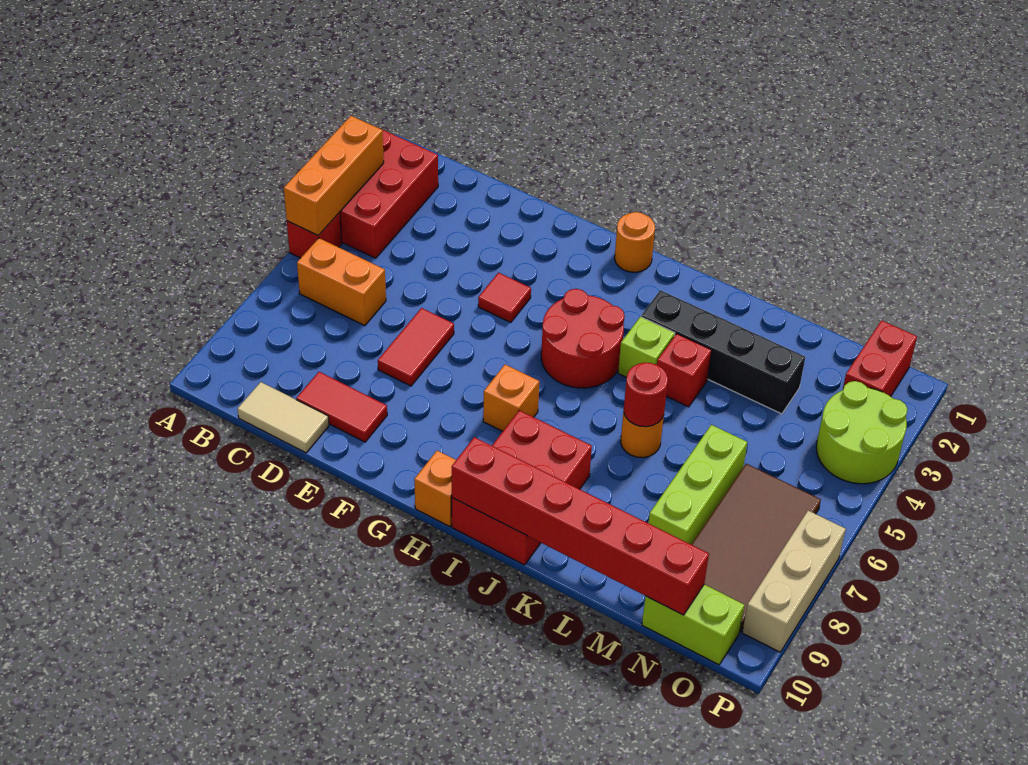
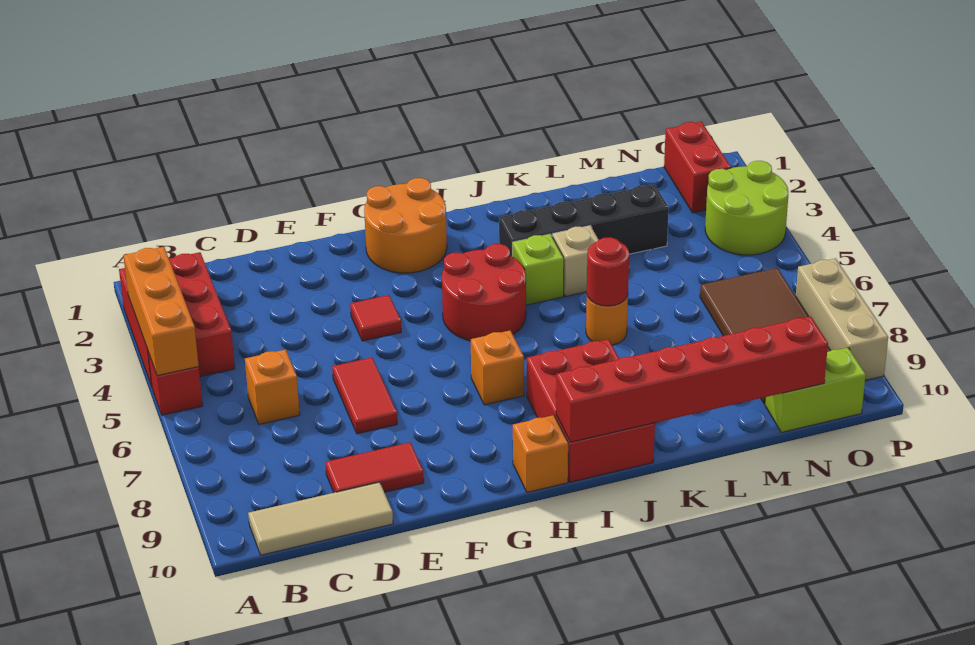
orange brick B6:C6 level 1 -> orange brick C6 level 1
tan tile C10:D10 level 1 -> tan tile B10:D10 level 1
orange round brick H1 level 1 -> orange round brick G1:H2 level 1
red brick K4 level 1 -> tan brick K4 level 1
lime brick M6:M8 level 1 -> none

